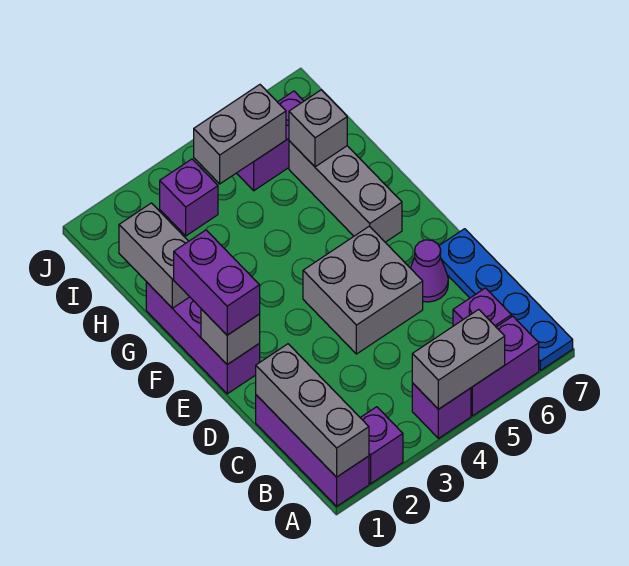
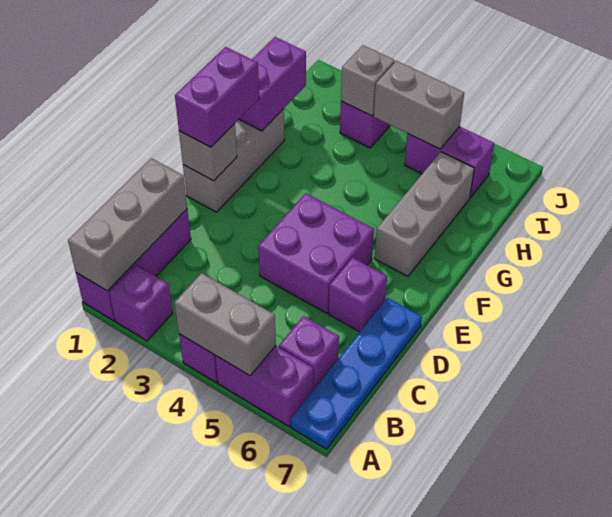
grey brick D4:E5 level 1 -> purple brick D4:E5 level 1
purple cone D6 level 1 -> purple brick D6 level 1
purple brick E1:G1 level 1 -> grey brick E1:G1 level 1
grey brick G1:H1 level 2 -> purple brick G1:H1 level 2
grey brick H6 level 2 -> grey brick I3 level 2

